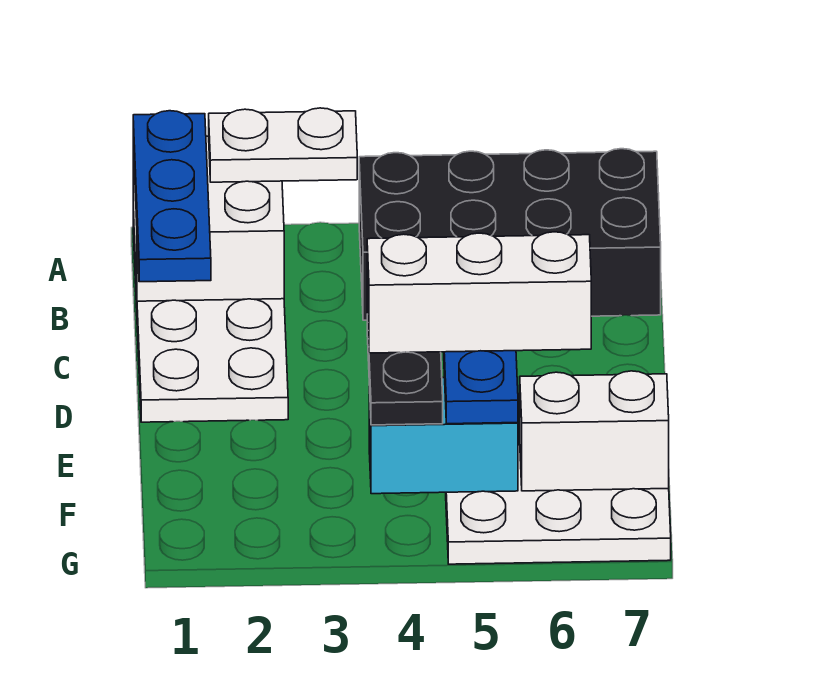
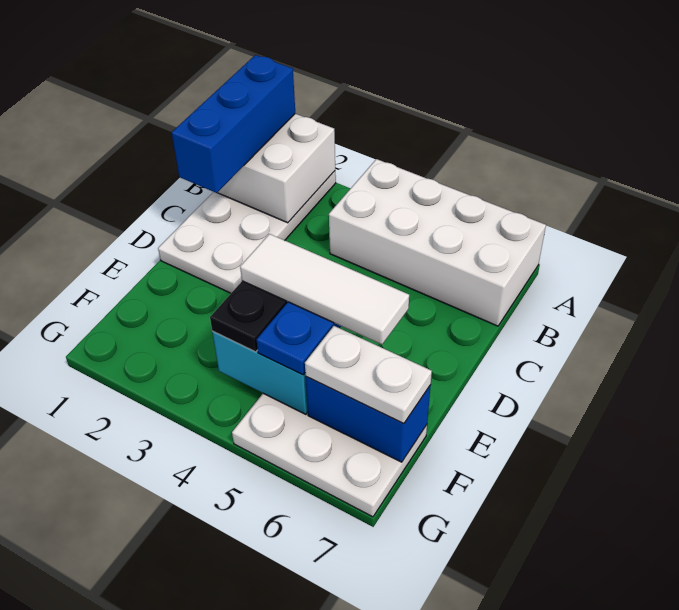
blue plate A1:C1 level 3 -> blue brick A1:C1 level 3
white plate A2:A3 level 3 -> white plate F6:F7 level 3
black brick A4:B7 level 1 -> white brick A4:B7 level 1
white brick E4:E6 level 4 -> white tile E4:E6 level 4
white brick F6:F7 level 2 -> blue brick F6:F7 level 2

